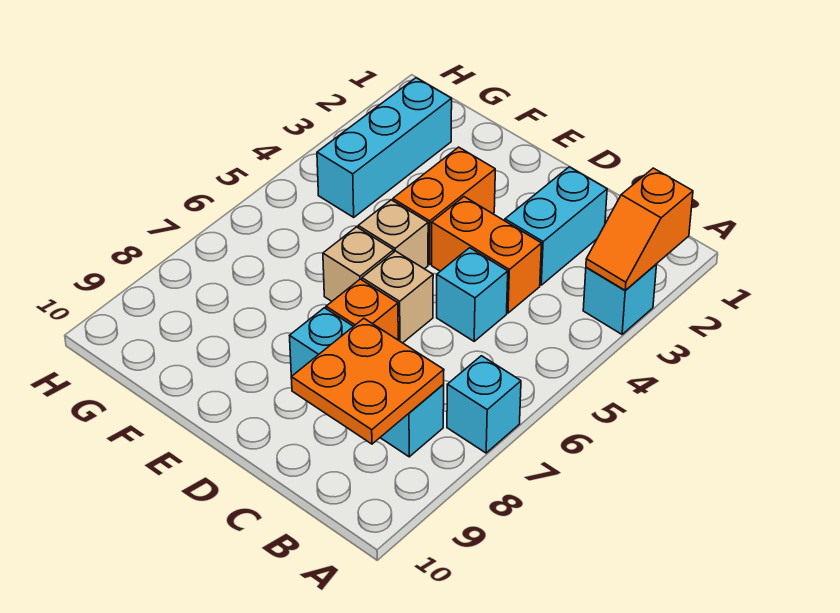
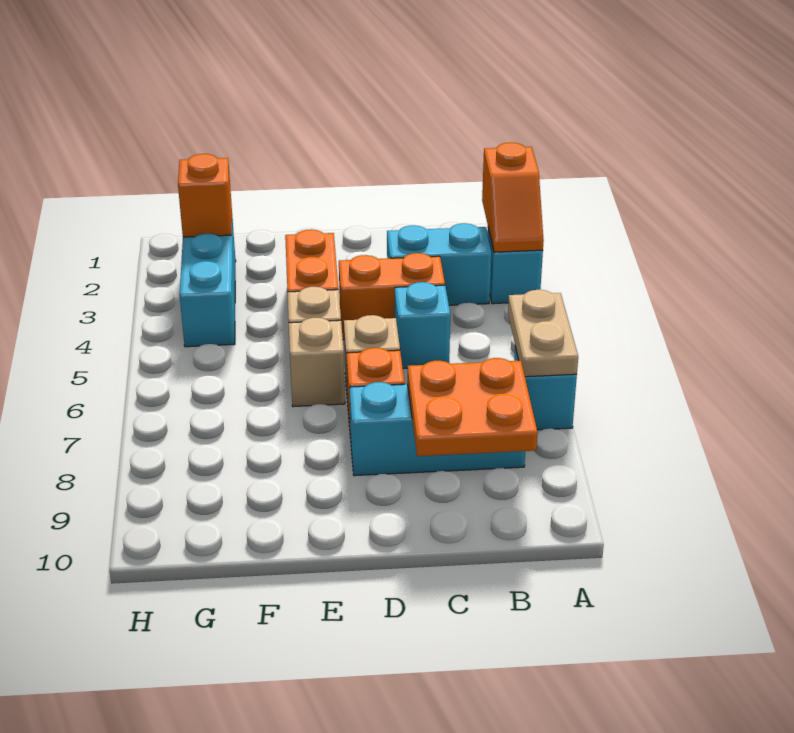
none -> tan plate A6:A7 level 2
cyan brick C2:C3 level 1 -> cyan brick B3:C3 level 1
none -> orange brick G2 level 2

